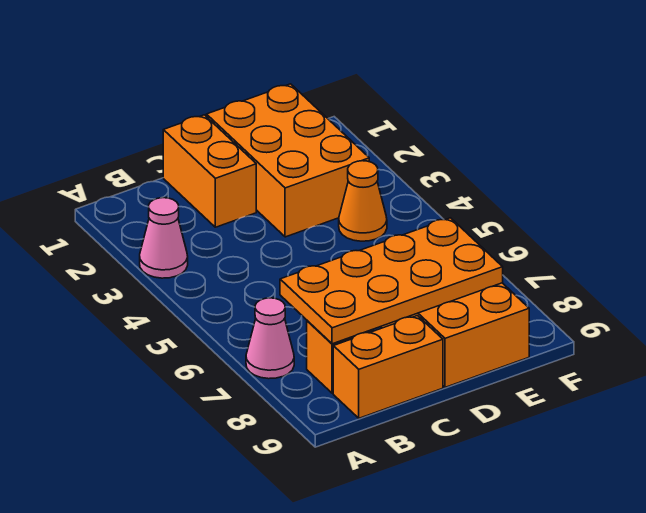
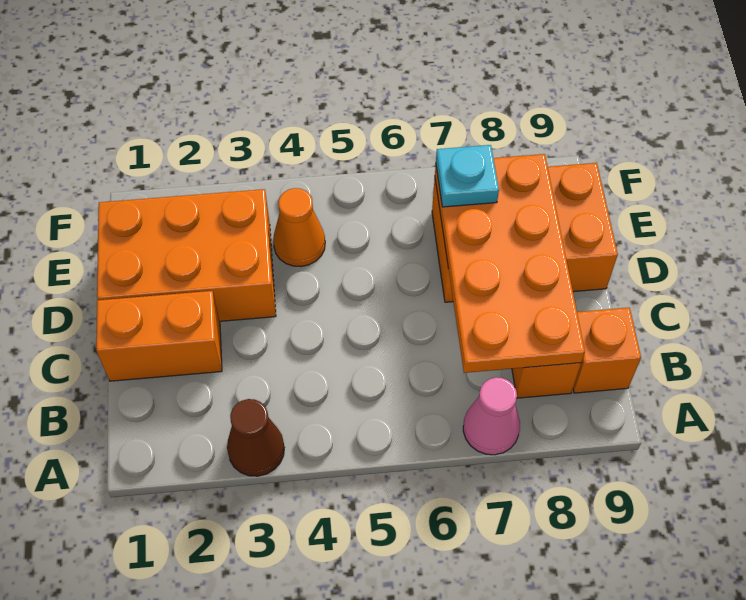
pink cone A3 level 1 -> brown cone A3 level 1
orange brick B9:C9 level 1 -> orange brick B9 level 1
none -> cyan plate E7 level 3

